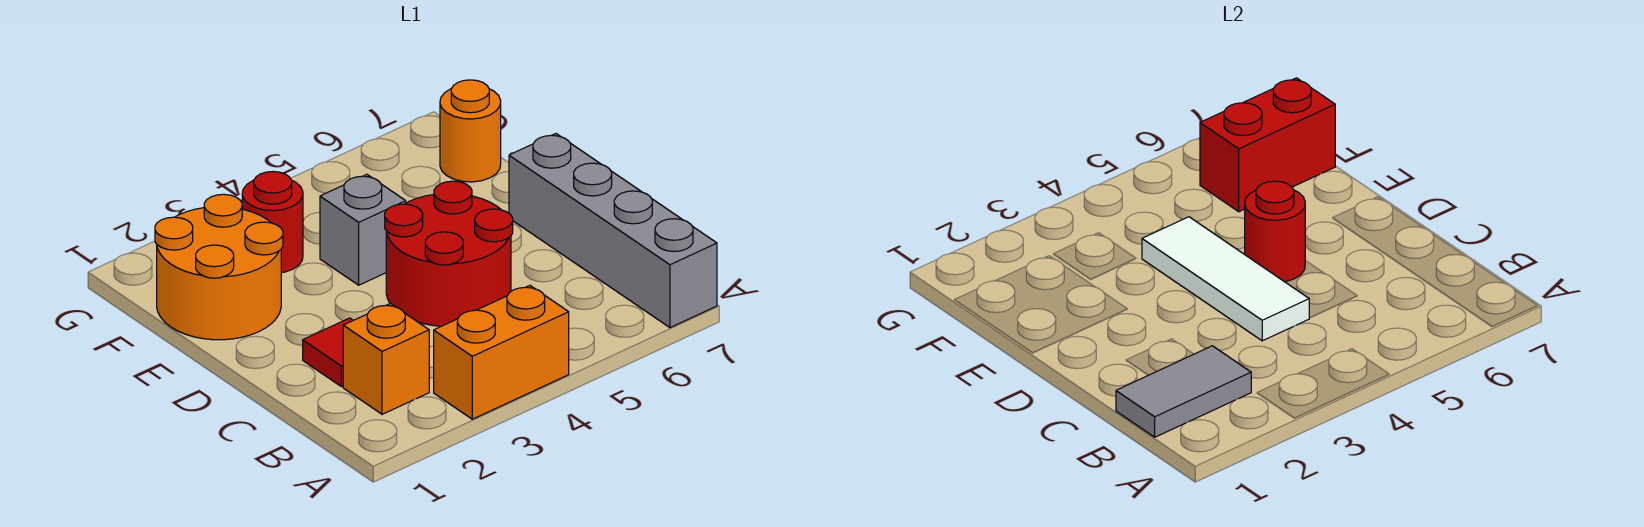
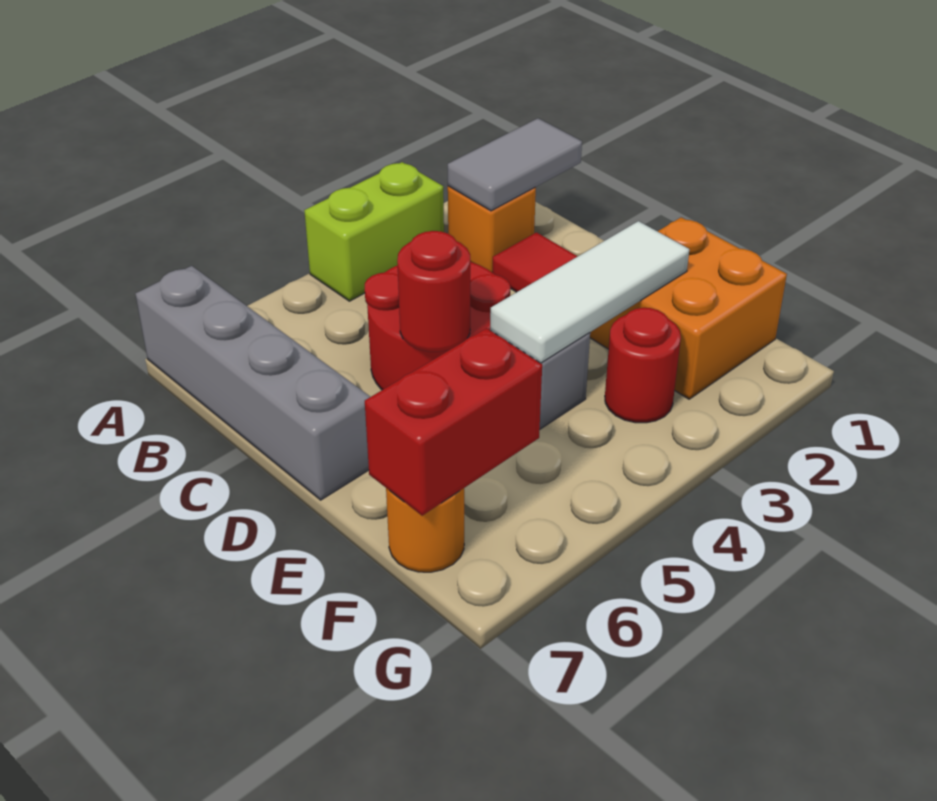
orange brick A3:A4 level 1 -> lime brick A3:A4 level 1
white tile C4:E4 level 2 -> white tile E2:E4 level 2
orange round brick E1:F2 level 1 -> orange brick E1:F2 level 1

